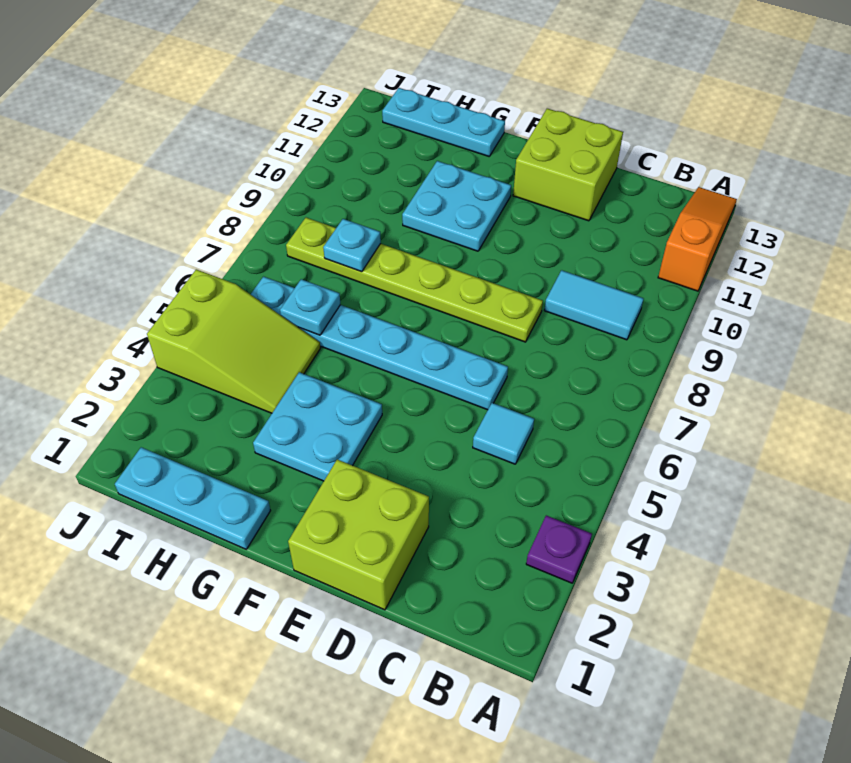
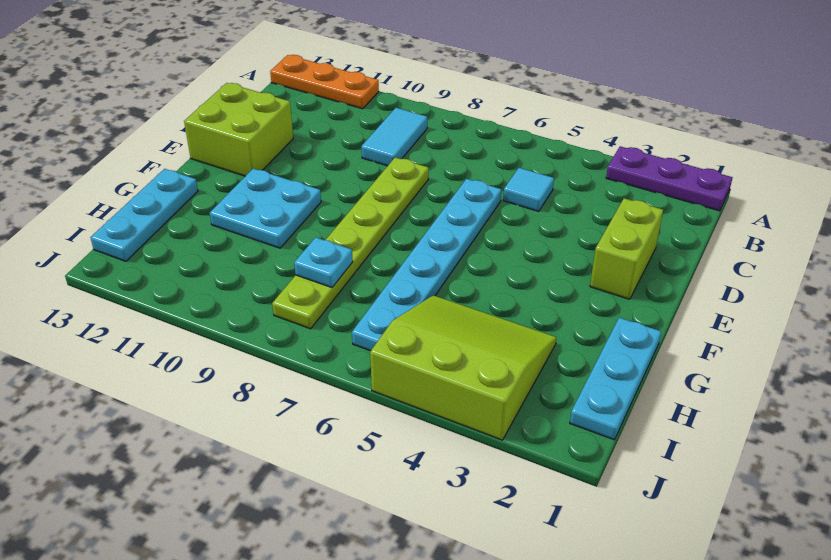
purple plate A3 level 1 -> purple plate A1:A3 level 1
orange slope A11:A13 level 1 top 11 -> orange plate A11:A13 level 1
lime brick D1:E2 level 1 -> lime brick D2:E2 level 1
cyan plate F3:G4 level 1 -> none
lime slope H4:J5 level 1 top J -> lime slope H3:J5 level 1 top J
cyan plate H6 level 2 -> none

